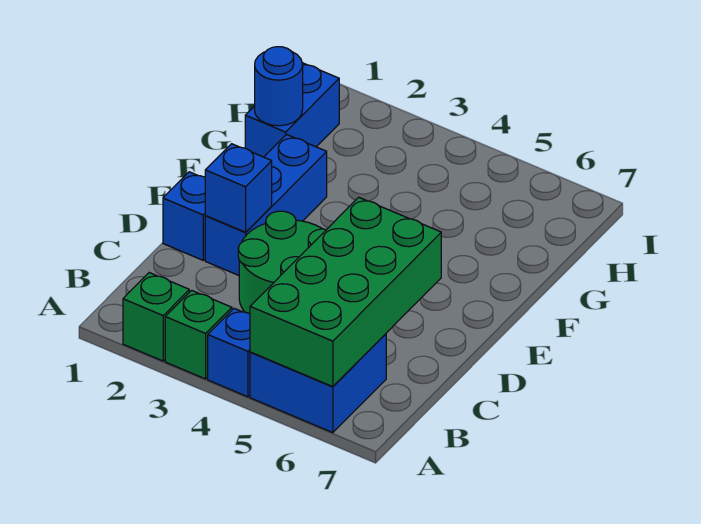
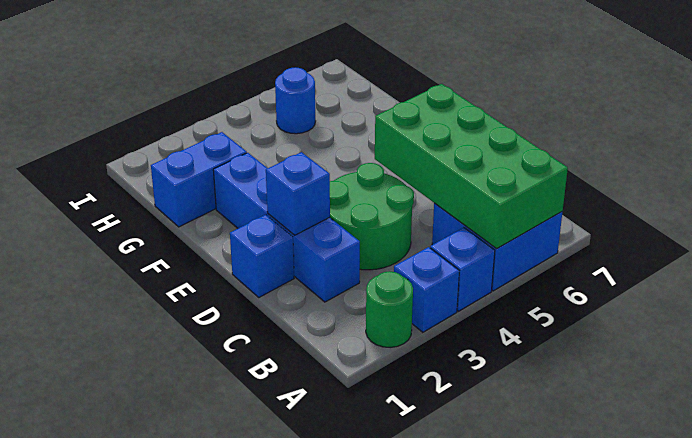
green brick A2 level 1 -> green round brick A2 level 1
green brick A3 level 1 -> blue brick A3 level 1
blue brick D2:F2 level 1 -> blue brick C2:F2 level 1
blue brick G1:H1 level 1 -> blue brick G1:G2 level 1
blue round brick G1 level 2 -> blue round brick H5 level 1

